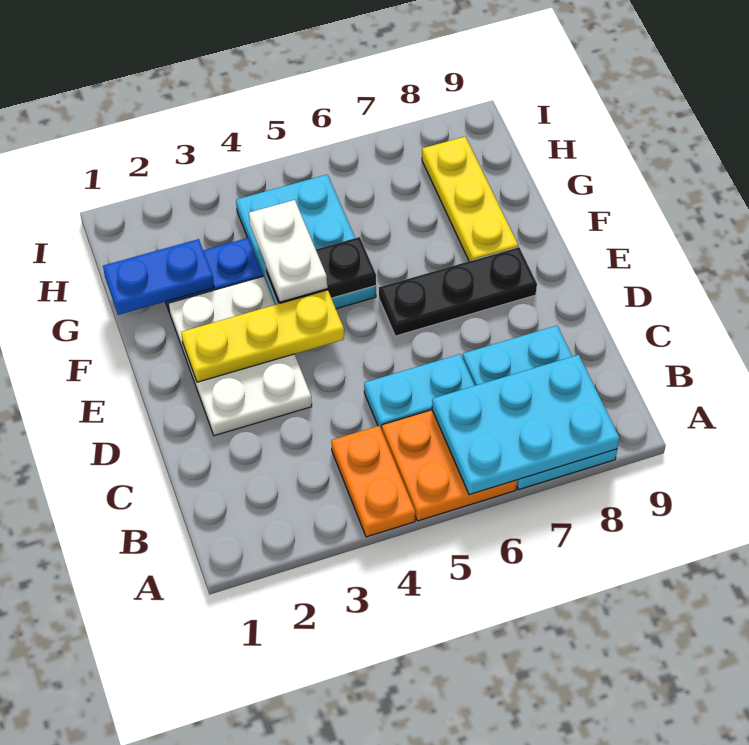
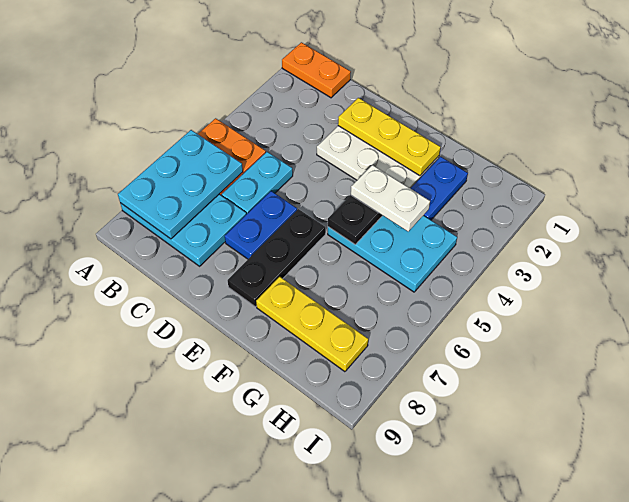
orange plate A4:B4 level 1 -> orange plate A1:B1 level 1
yellow plate E2:E4 level 2 -> yellow plate D2:F2 level 2
blue plate G1:G2 level 2 -> blue plate D6:D7 level 1

